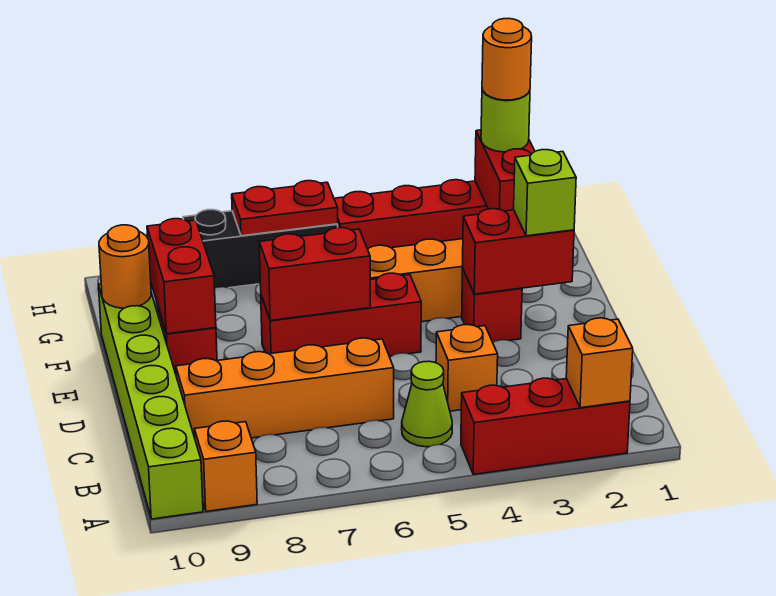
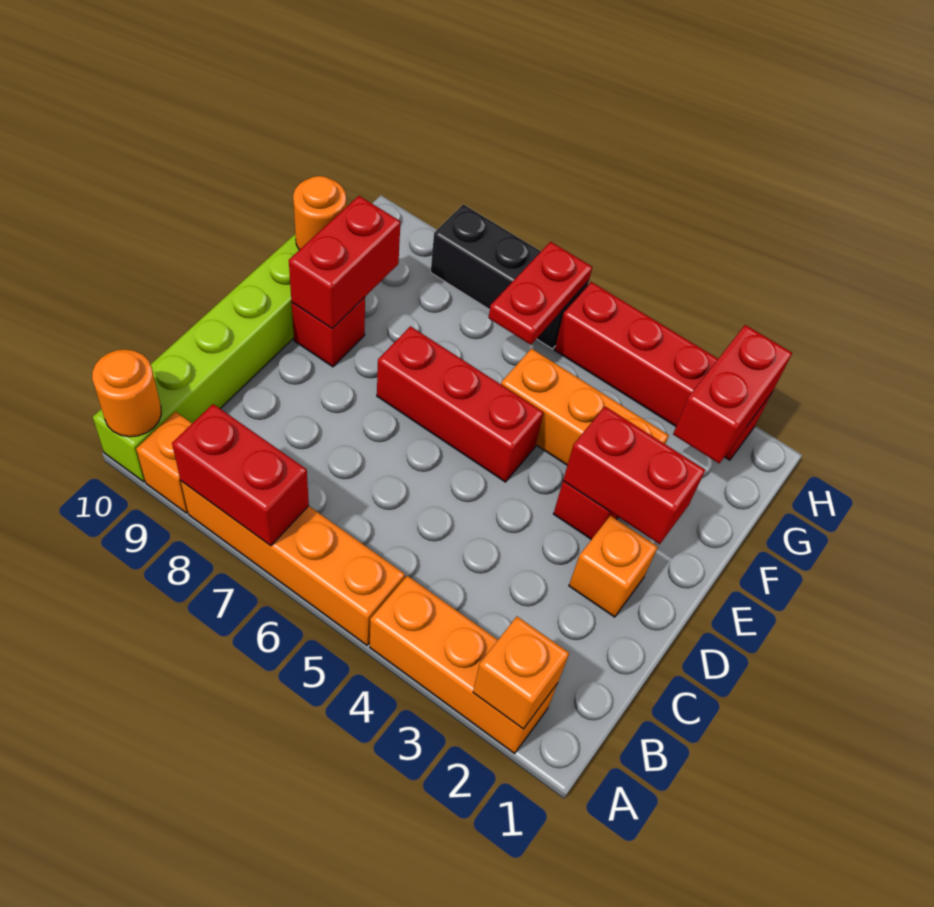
red brick A2:A4 level 1 -> orange brick A2:A4 level 1
lime cone B5 level 1 -> none
orange brick C4 level 1 -> orange brick D2 level 1
orange brick C6:C9 level 1 -> orange brick A5:A8 level 1
lime brick E2 level 3 -> none
red brick E6:E7 level 2 -> red brick A7:A8 level 2
lime round brick H2 level 3 -> none
orange round brick H2 level 4 -> orange round brick A10 level 2
red plate H6:H7 level 2 -> red plate G6:H6 level 2

